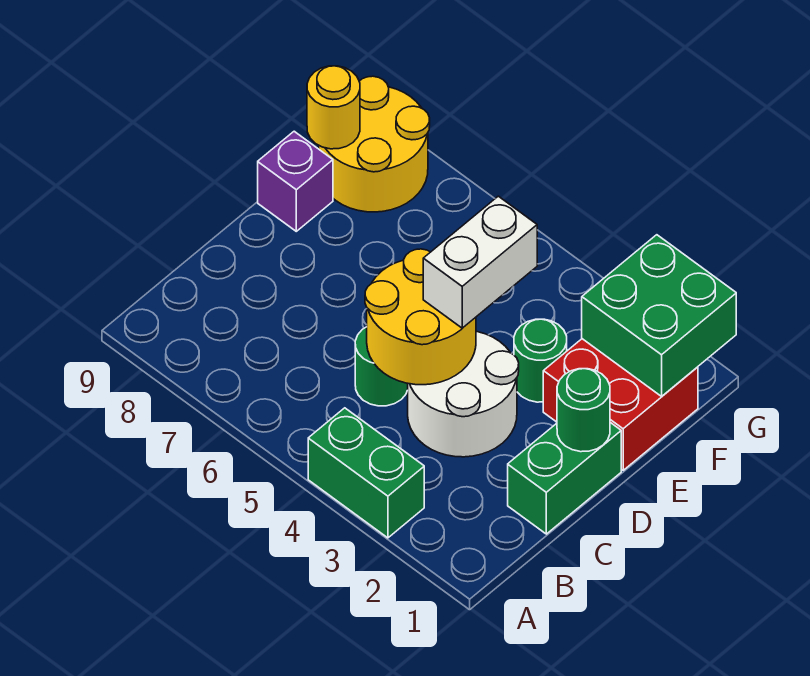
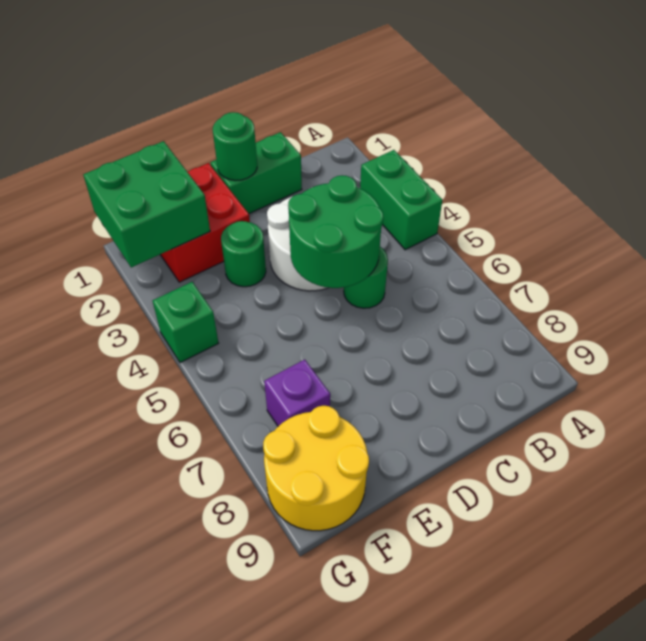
yellow round brick C4:D5 level 2 -> green round brick C4:D5 level 2
white brick D4:E4 level 3 -> none
purple brick E9 level 1 -> purple brick F7 level 1
yellow round brick F9 level 2 -> none
none -> green brick G4 level 1

